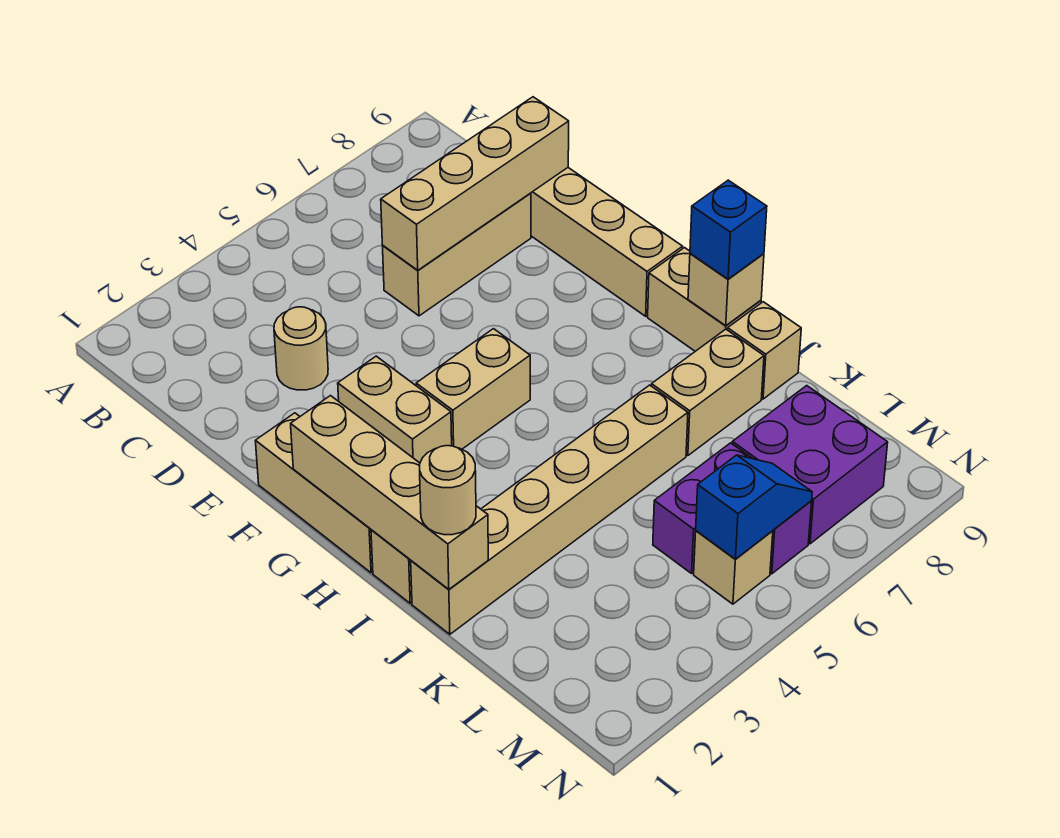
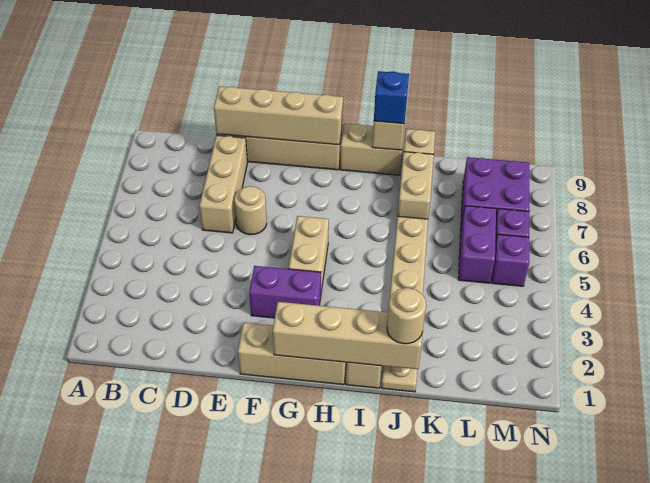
tan round brick D3 level 1 -> tan round brick E6 level 1
tan brick D6:D9 level 2 -> tan brick D9:G9 level 2
tan brick F3:G3 level 1 -> purple brick F3:G3 level 1
tan brick J1:J6 level 1 -> tan plate J1:J6 level 1
tan brick M5 level 1 -> purple brick M5 level 1
blue slope M5:M6 level 2 top 5 -> none

